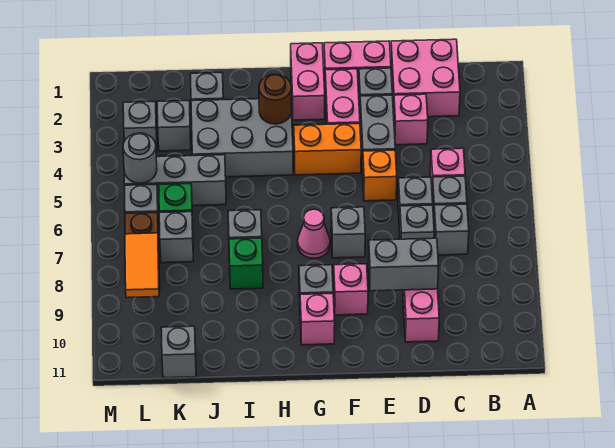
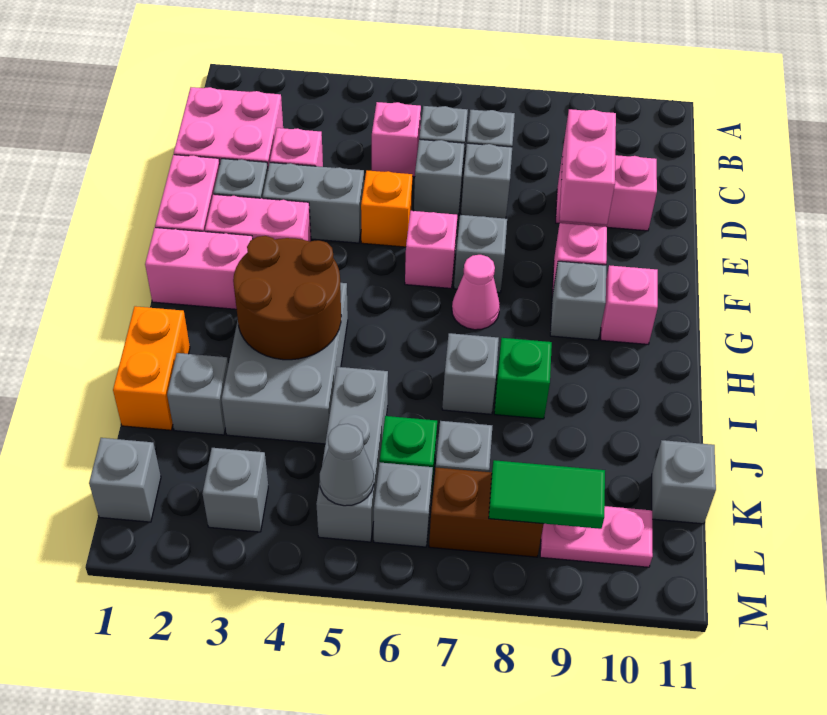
grey brick D9:E9 level 2 -> pink brick D9:E9 level 2
orange brick F4:G4 level 1 -> orange brick I1:J1 level 1
none -> pink brick F6 level 1
brown round brick H3 level 2 -> brown round brick H3:I4 level 2
grey brick K3 level 1 -> grey brick L1 level 1
grey round brick L5 level 2 -> grey cone L5 level 2
orange tile L8:L9 level 2 -> green tile L8:L9 level 2
none -> pink plate L9:L10 level 1

